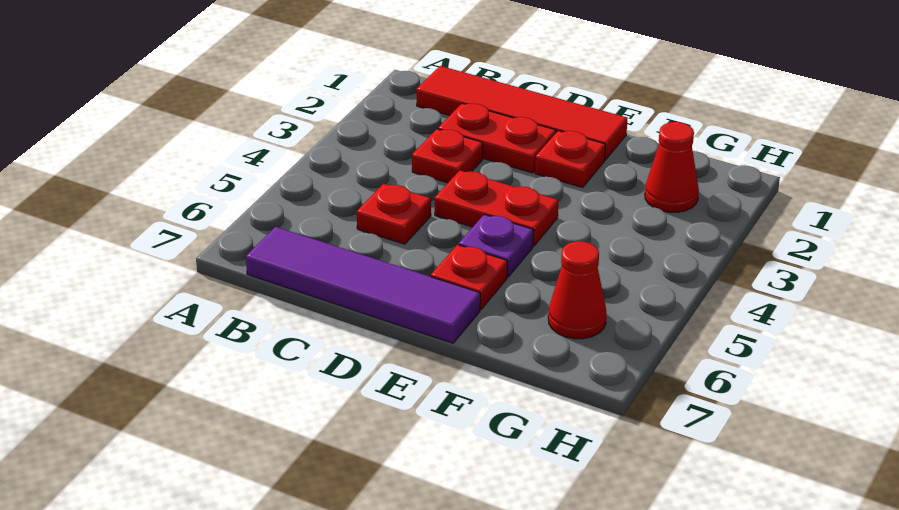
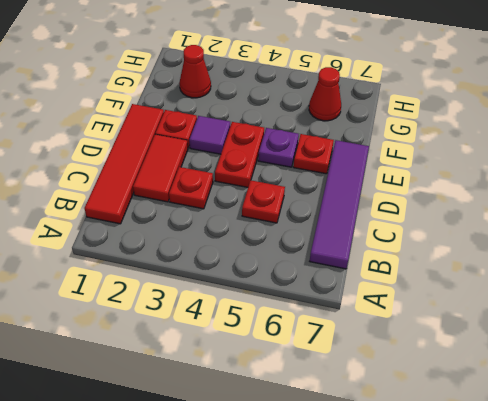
red plate C2:D2 level 1 -> red tile C2:D2 level 1
none -> purple tile E3 level 1

